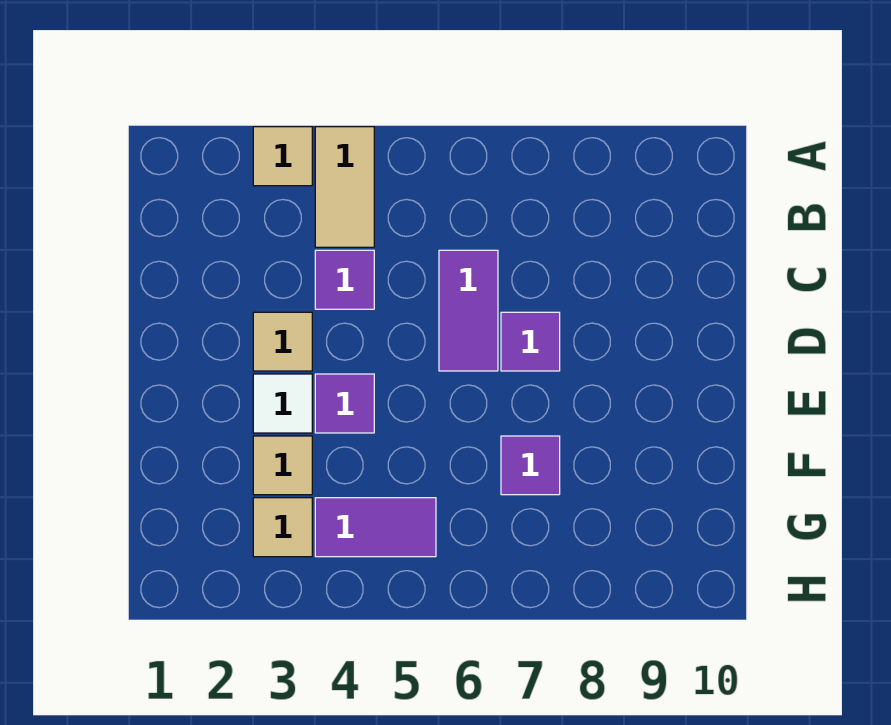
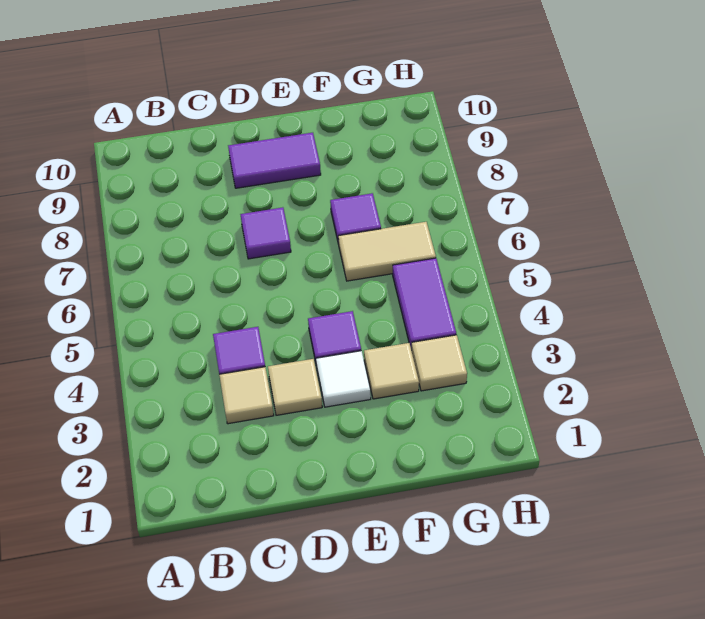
tan tile A3 level 1 -> tan tile C3 level 1
tan tile A4:B4 level 1 -> tan tile F6:G6 level 1
purple tile C6:D6 level 1 -> purple tile D9:E9 level 1

